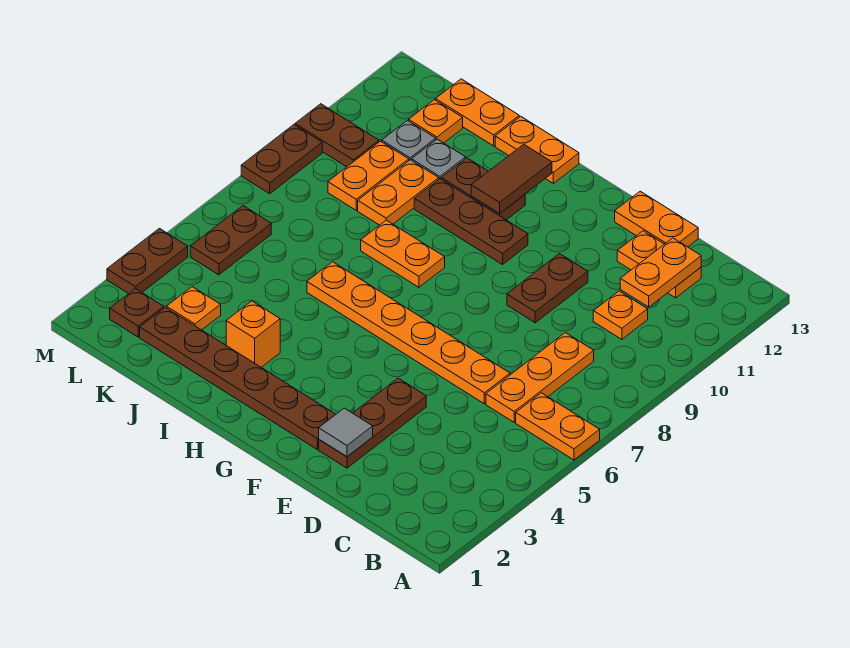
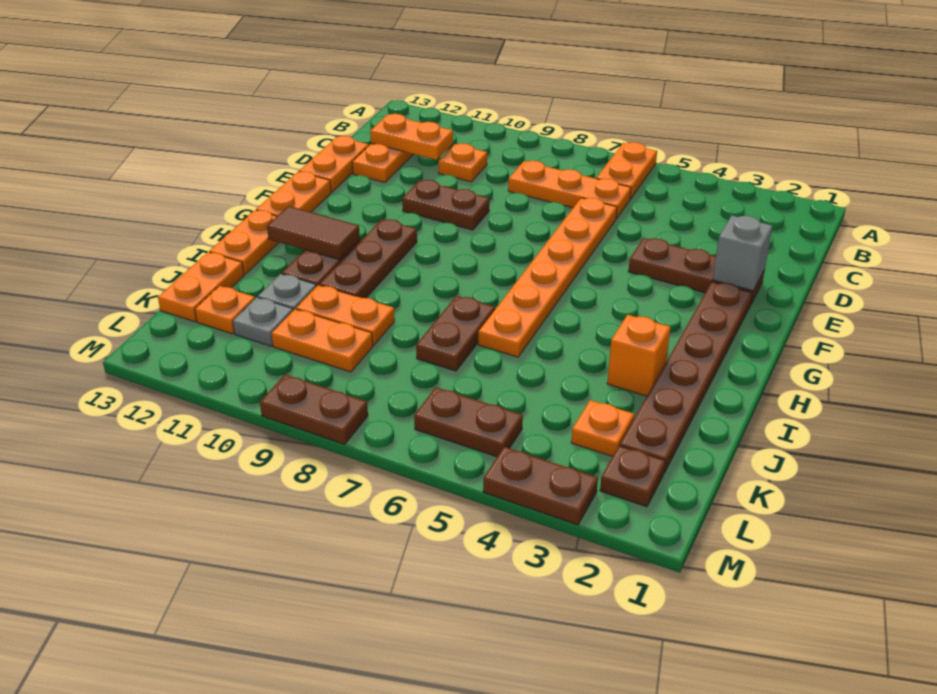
grey tile E2 level 2 -> grey brick E2 level 2
orange plate H8:I8 level 1 -> orange plate F13:G13 level 1
brown plate L10:M10 level 1 -> brown plate I7:J7 level 1

